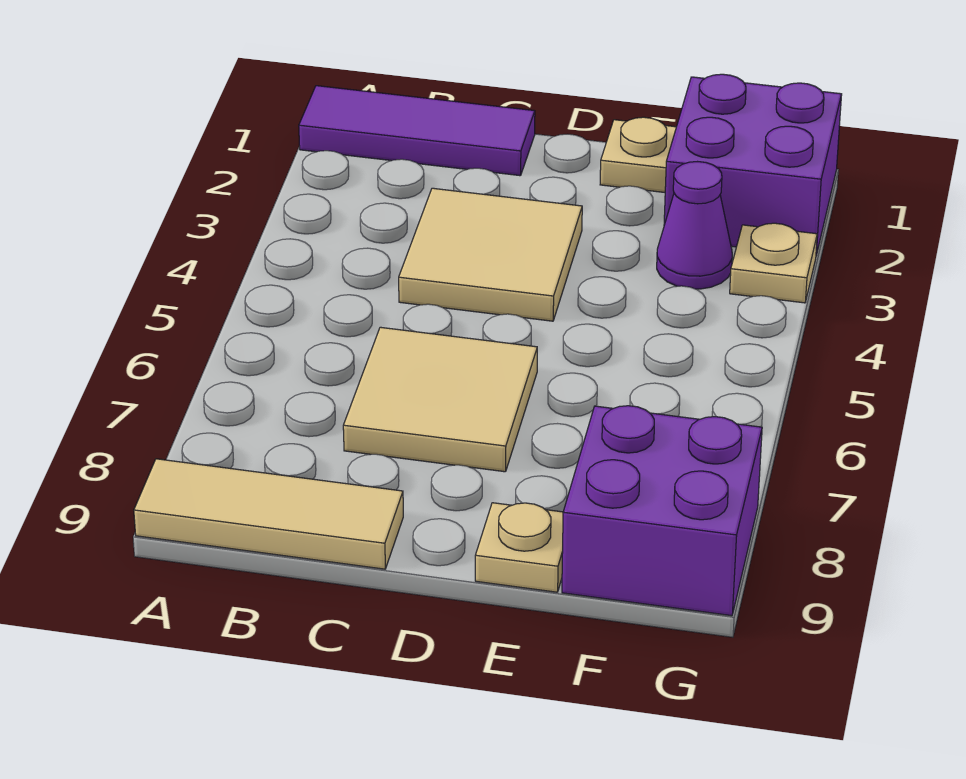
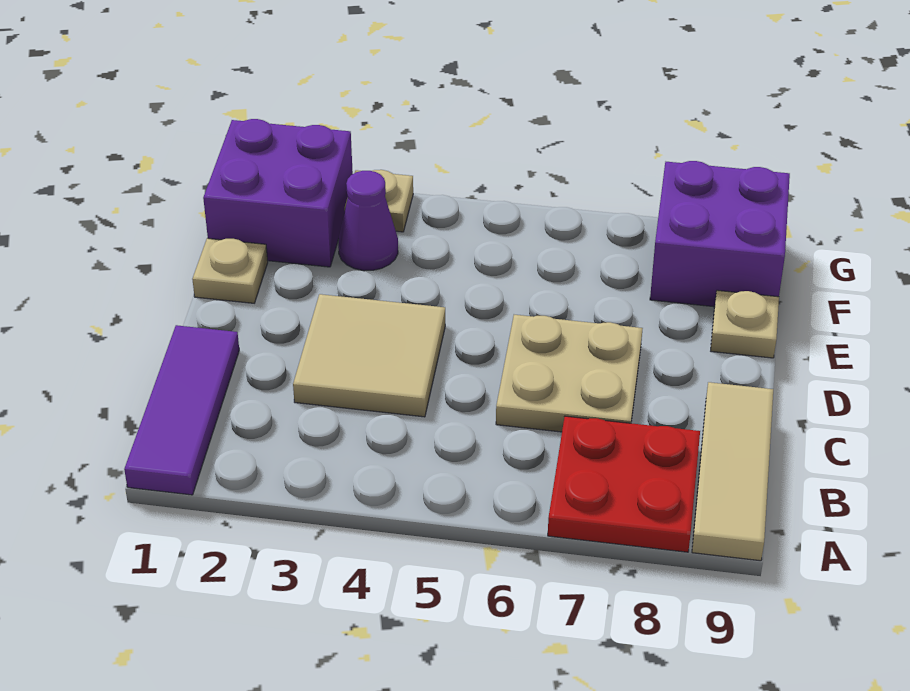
none -> red plate A7:B8 level 1
tan tile C6:D7 level 1 -> tan plate C6:D7 level 1

